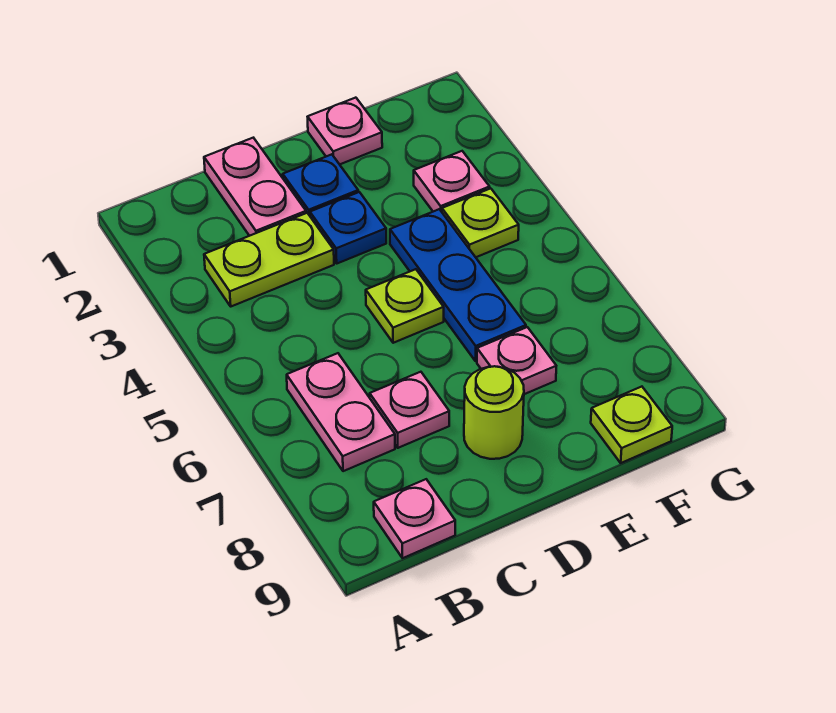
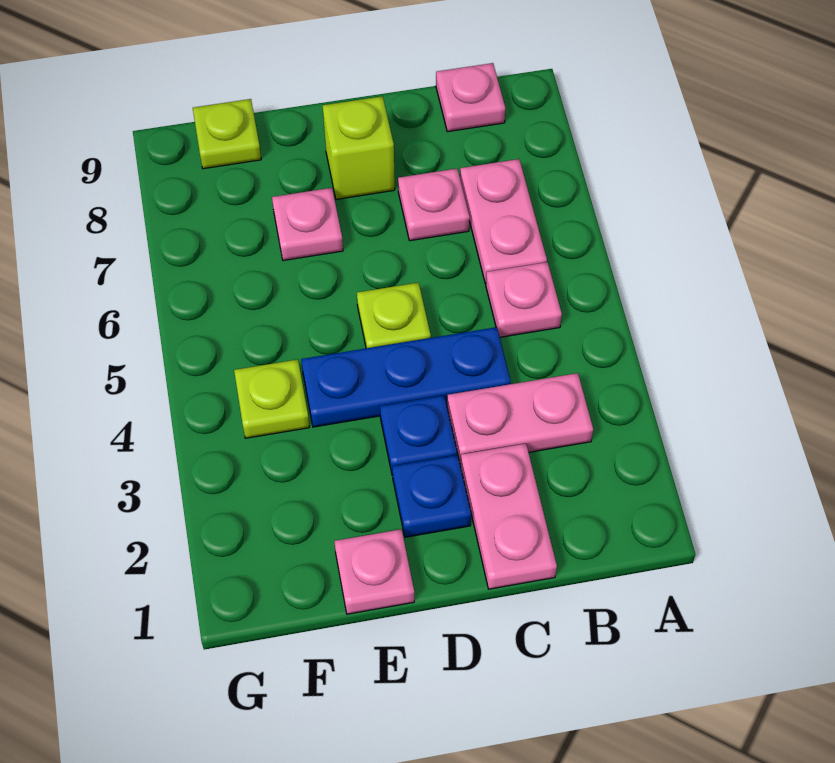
lime plate B3:C3 level 1 -> pink plate B3:C3 level 1
lime round brick D8 level 1 -> lime brick D8 level 1
blue plate E4:E6 level 1 -> blue plate C4:E4 level 1
pink plate F3 level 1 -> pink plate B5 level 1

